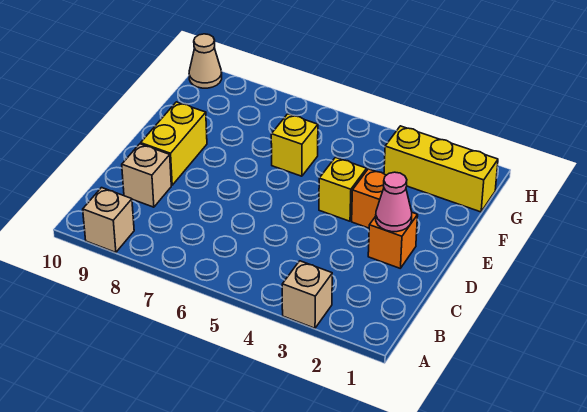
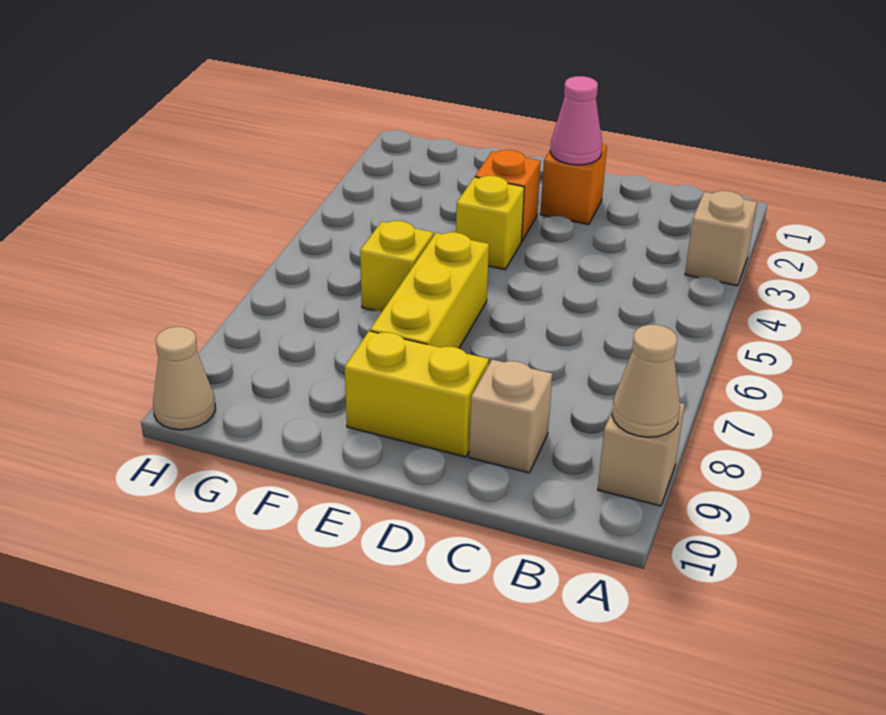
none -> tan cone A9 level 2
yellow brick G1:G3 level 1 -> yellow brick E6:E8 level 1

